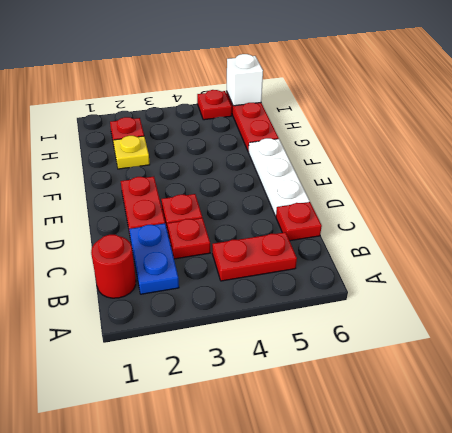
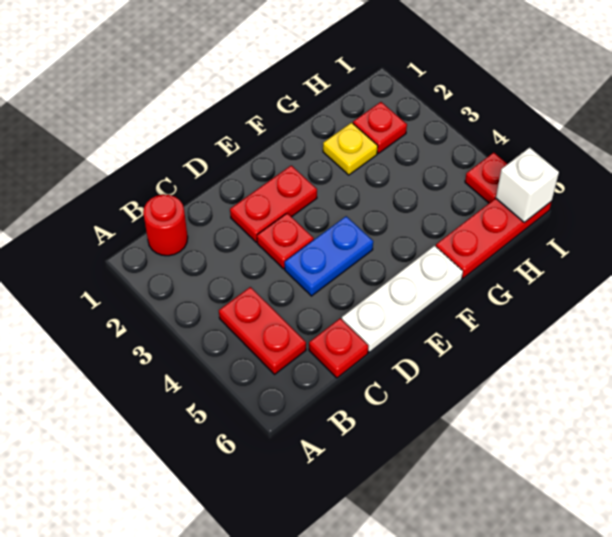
blue plate B2:C2 level 1 -> blue plate D4:E4 level 1
red plate C3 level 1 -> none

